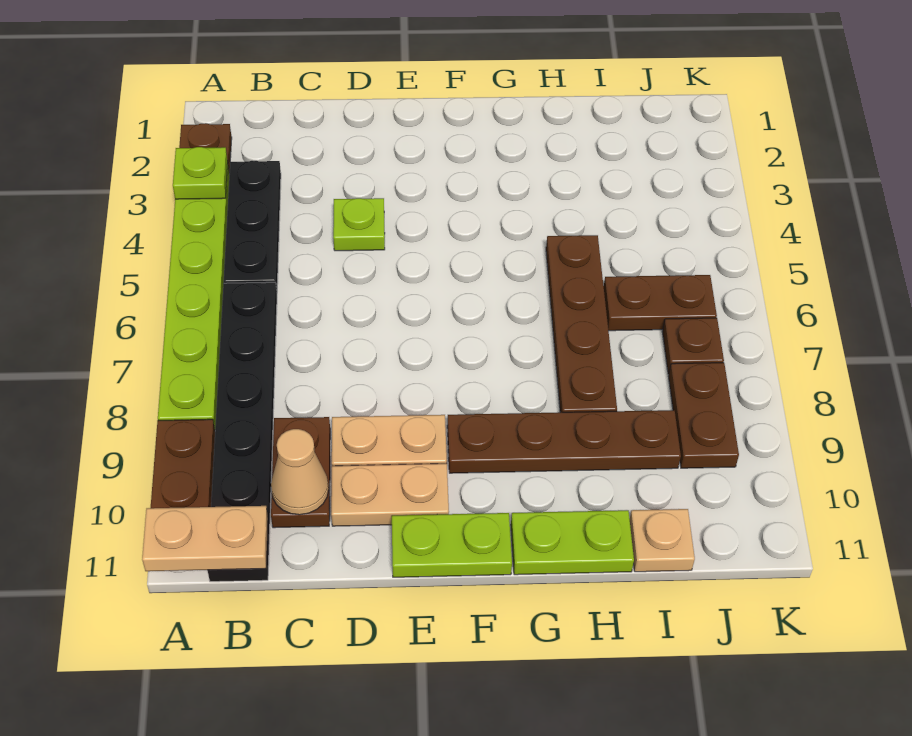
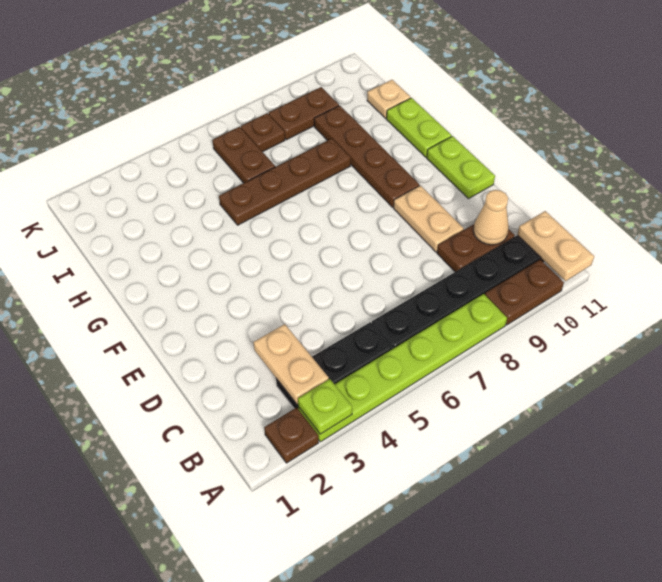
lime plate D4 level 1 -> none
tan plate D10:E10 level 1 -> tan plate B3:C3 level 2

